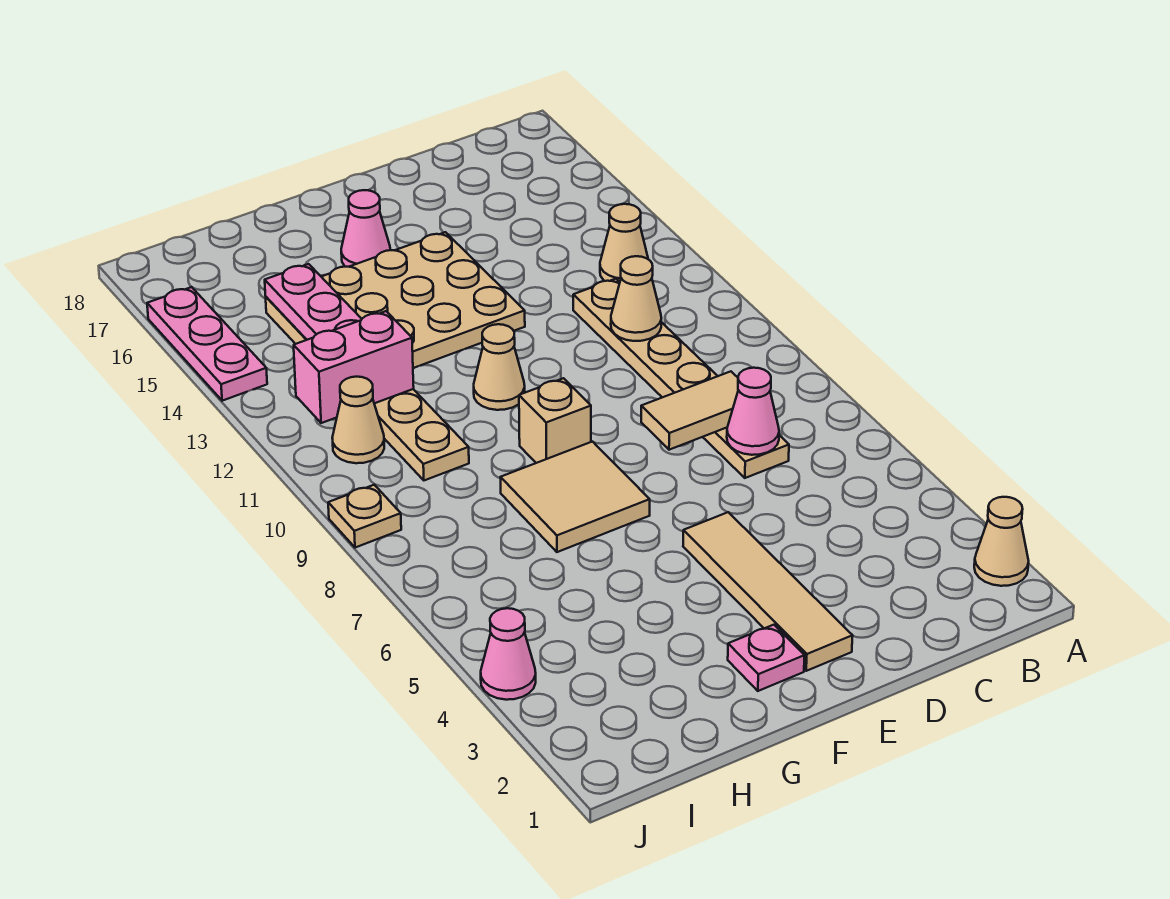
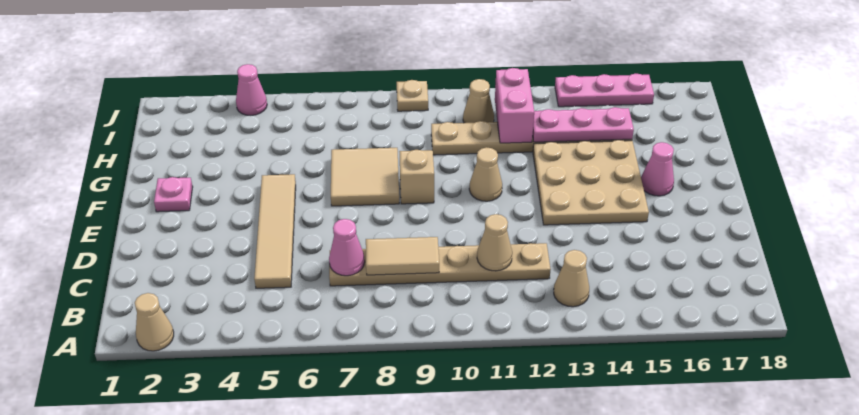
tan tile C8:D8 level 2 -> tan tile C8:C9 level 2
tan tile E2:E5 level 1 -> tan tile C5:F5 level 1

